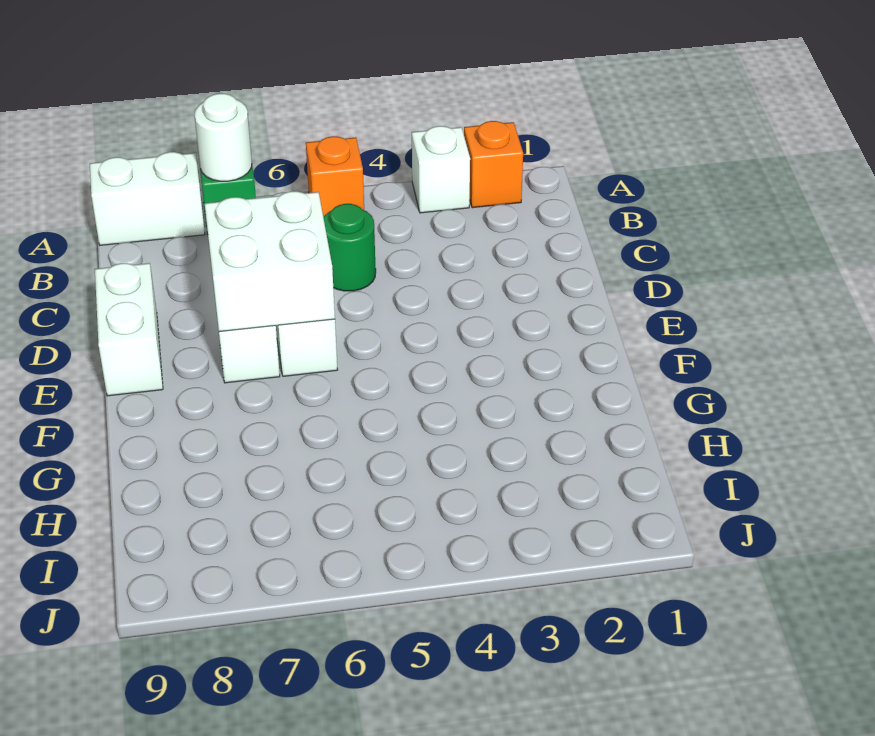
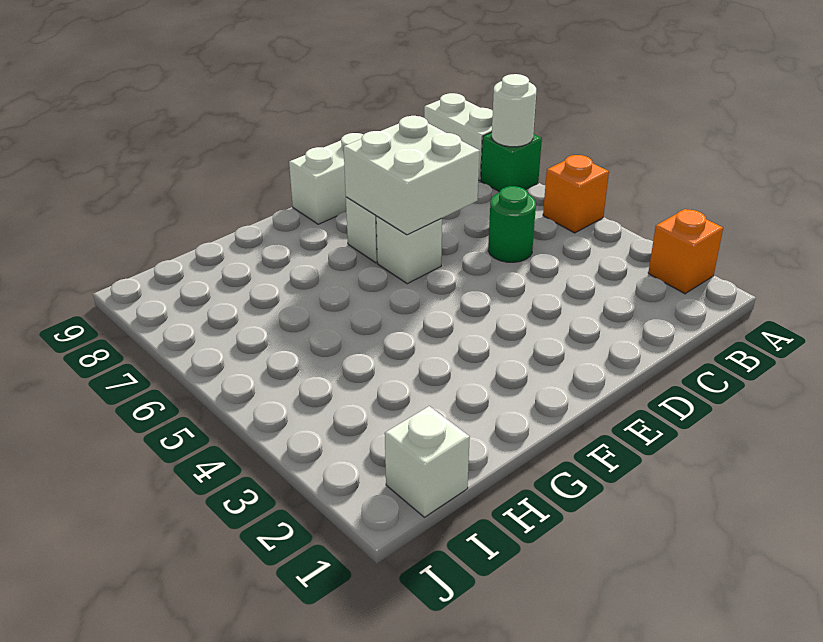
white brick A3 level 1 -> white brick I1 level 1

